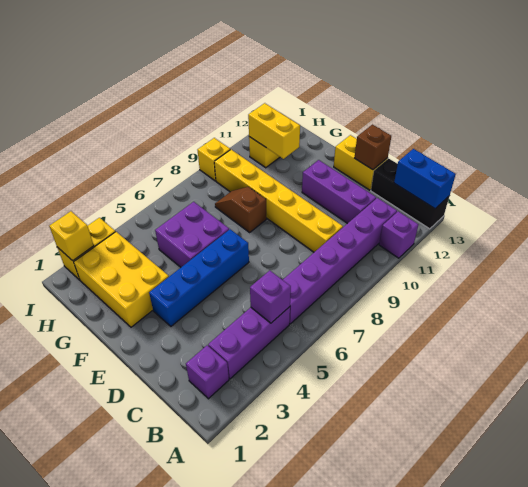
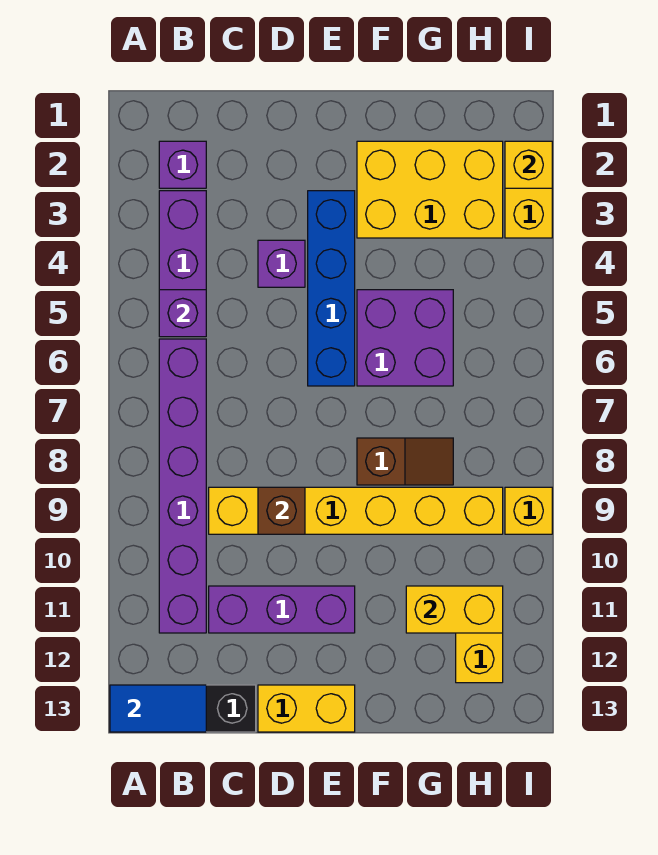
purple brick A11 level 1 -> purple brick D4 level 1
blue brick A13:B13 level 2 -> blue tile A13:B13 level 2
brown brick D13 level 2 -> brown brick D9 level 2

